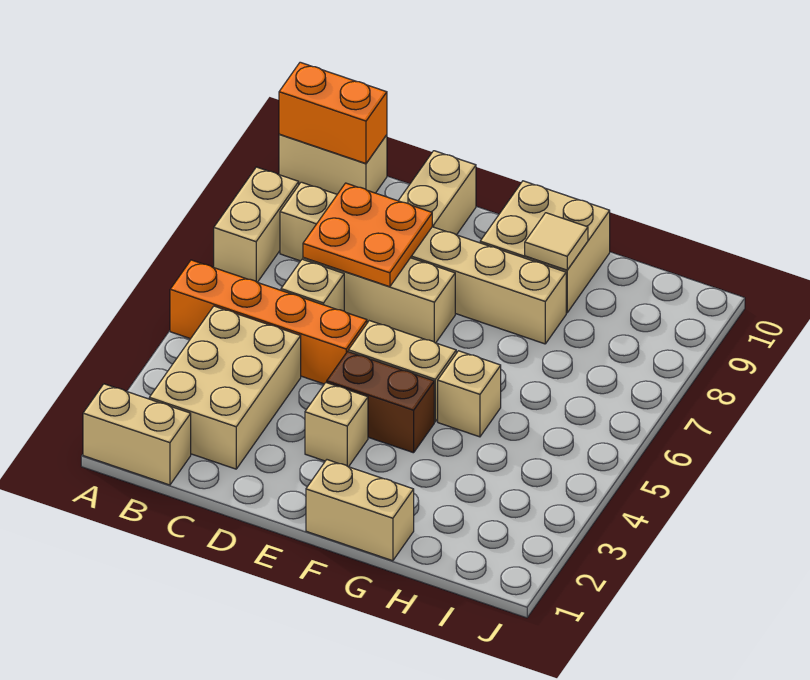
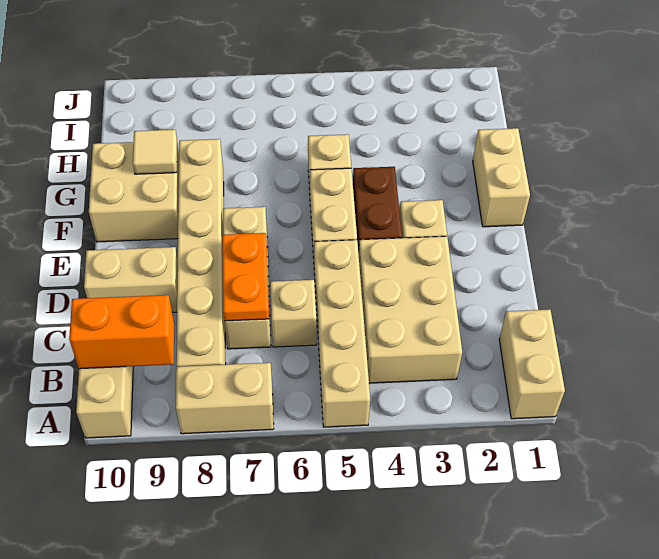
orange brick A5:D5 level 1 -> tan brick A5:D5 level 1
orange brick A10:B10 level 2 -> orange brick B9:B10 level 2
tan brick B2:C4 level 1 -> tan brick B3:D4 level 1
orange plate C7:D8 level 2 -> orange plate C7:D7 level 2

